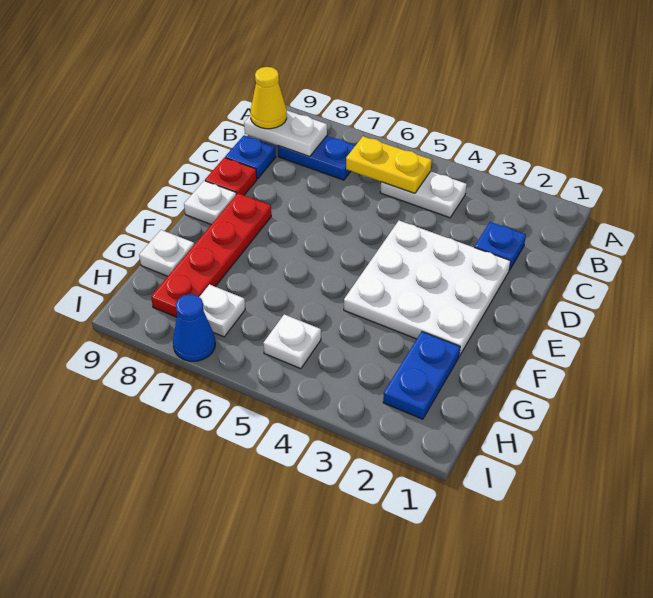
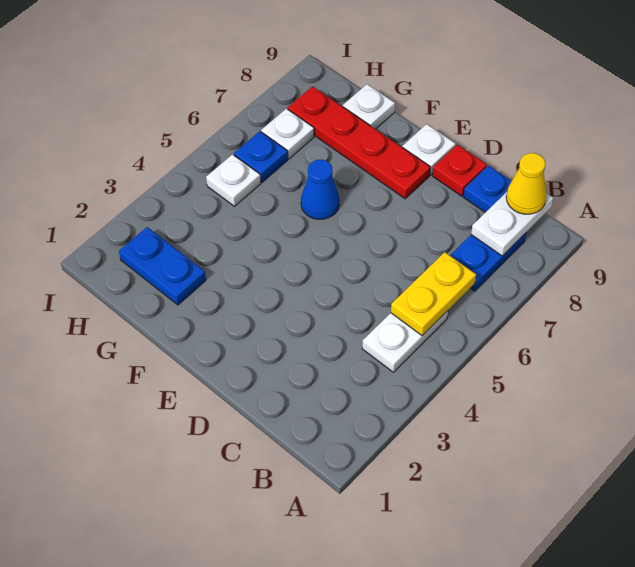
blue plate C2 level 1 -> blue plate H6 level 1
white plate D2:F4 level 1 -> none
blue cone I7 level 1 -> blue cone F6 level 1

